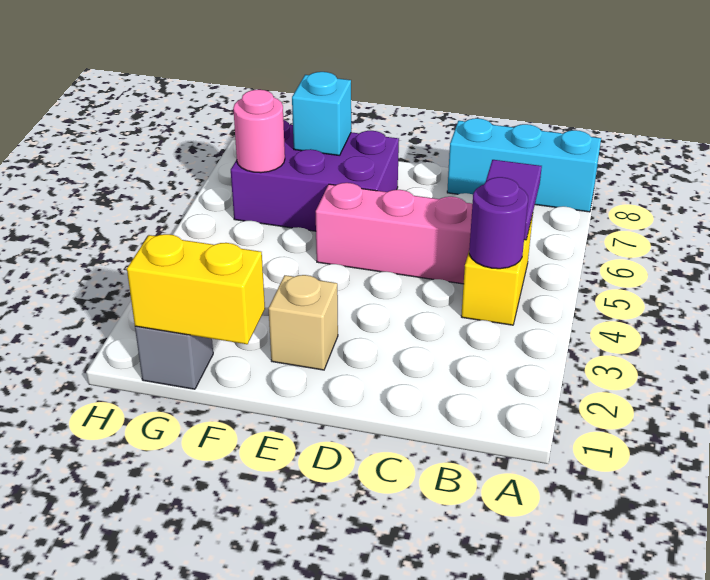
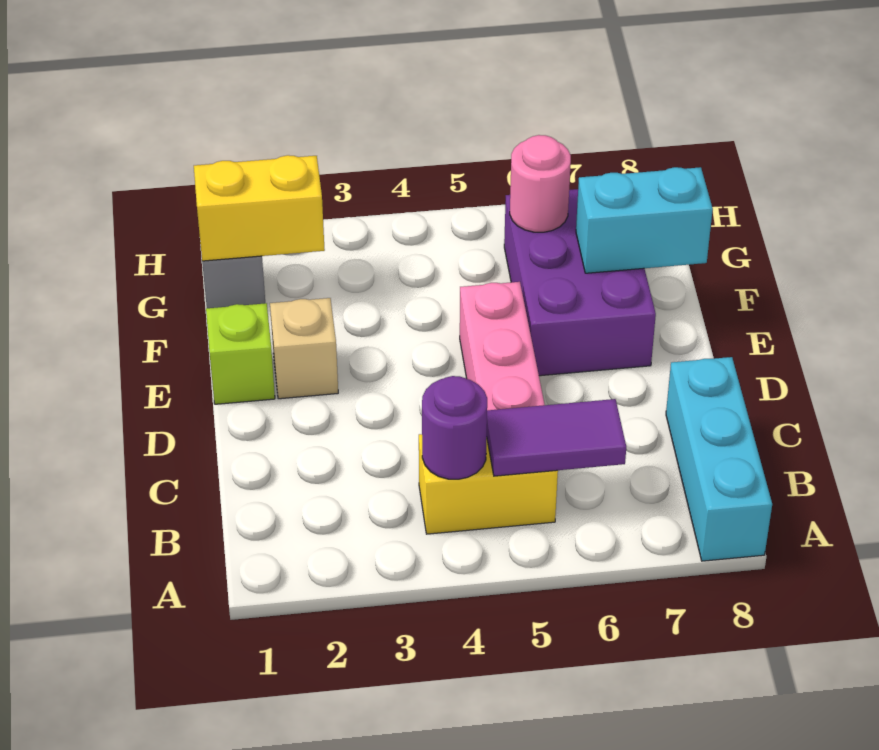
none -> lime brick E1 level 1
yellow brick F1:G1 level 2 -> yellow brick G1:G2 level 2
cyan brick F7 level 2 -> cyan brick F7:F8 level 2

